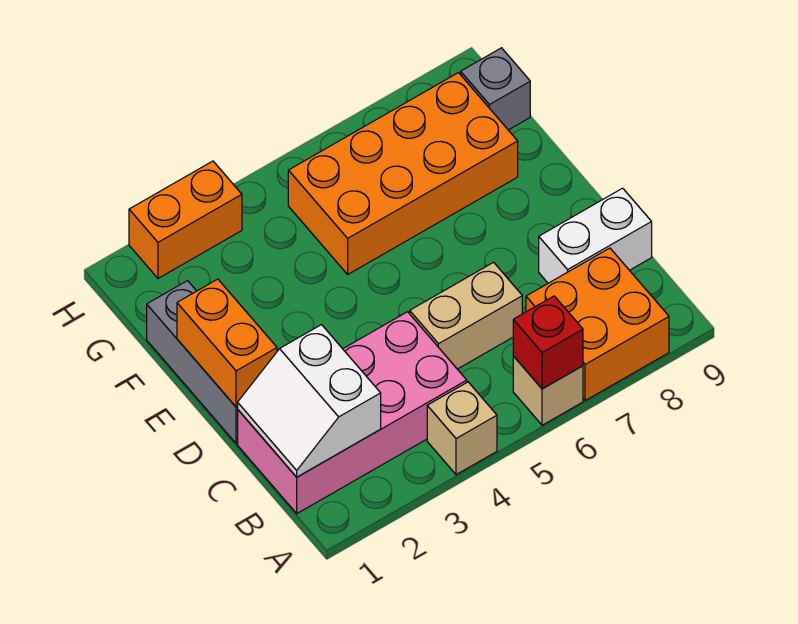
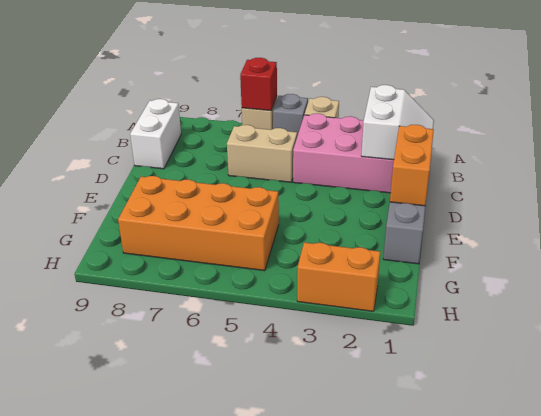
orange brick A7:B8 level 1 -> none
white brick C8:C9 level 1 -> white brick B9:C9 level 1
grey brick G9 level 1 -> grey brick A5 level 1

